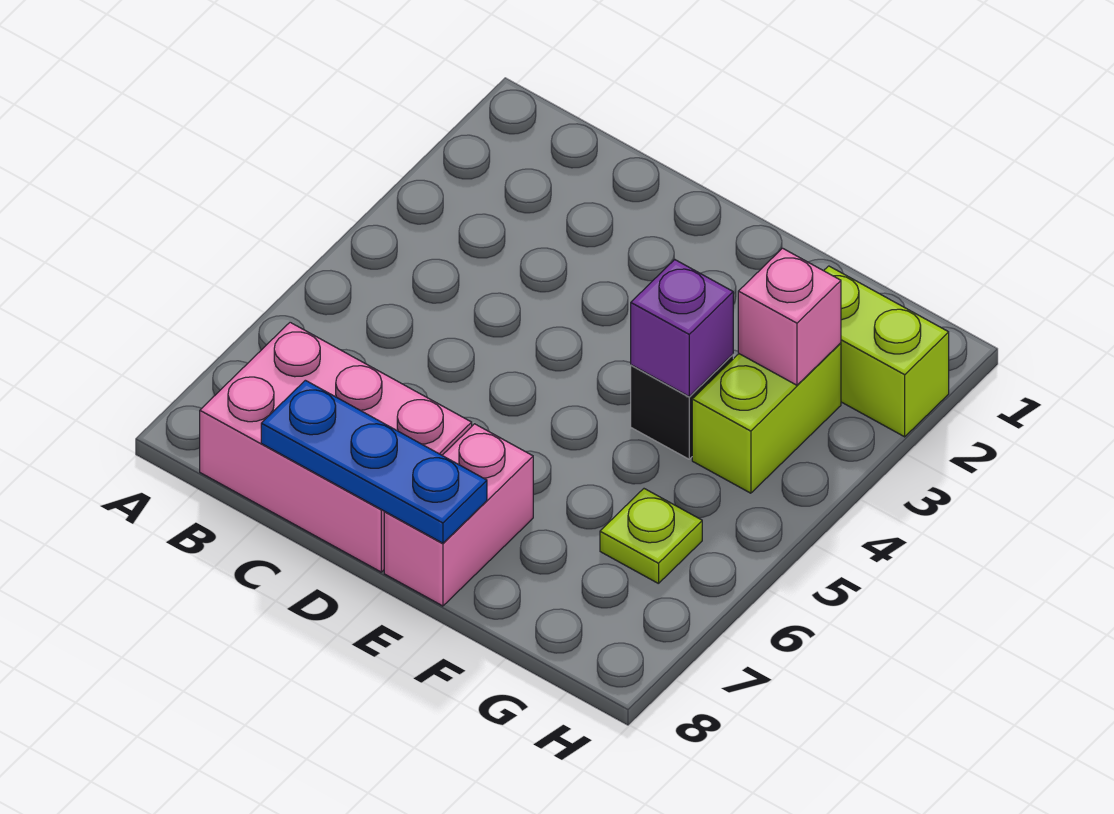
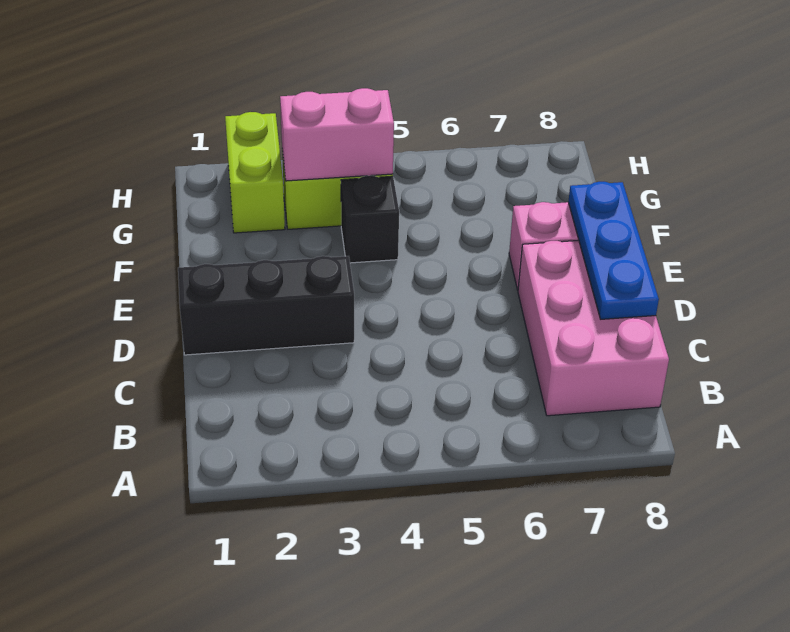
none -> black brick D1:D3 level 1
purple brick F4 level 2 -> none
pink brick G3 level 2 -> pink brick G3:G4 level 2
lime plate G6 level 1 -> none

